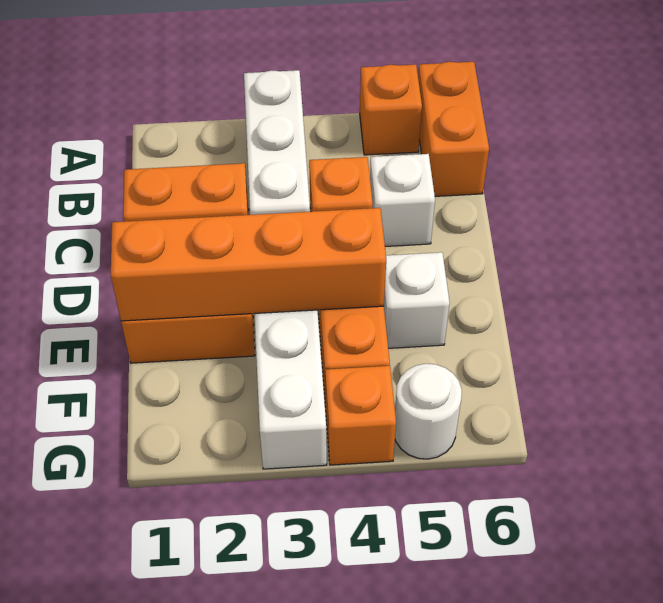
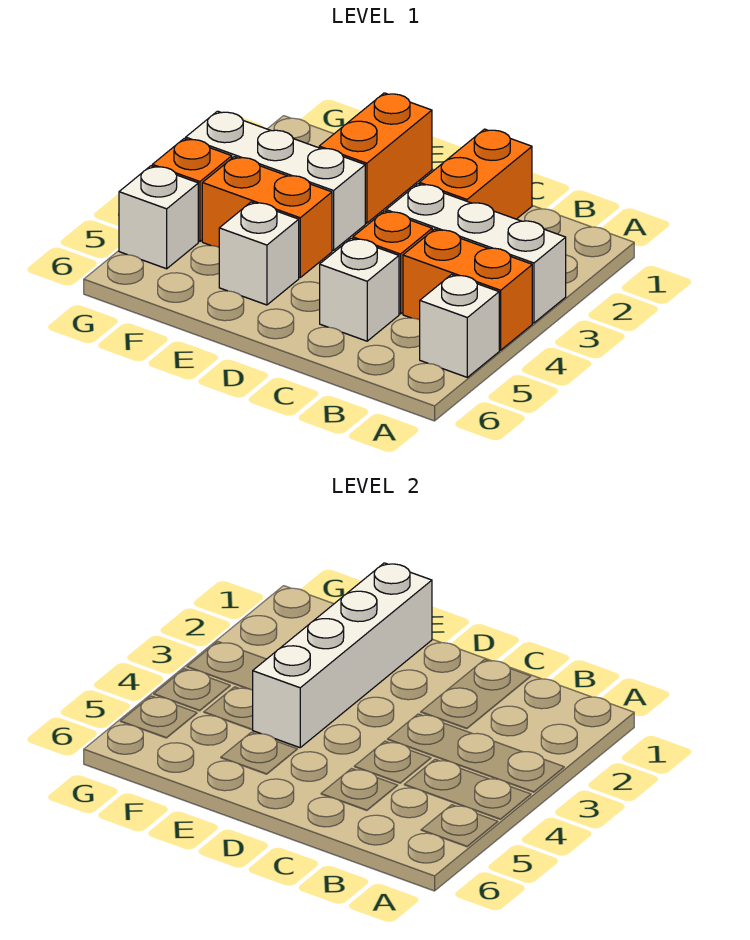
orange brick A5 level 1 -> white brick A5 level 1
orange brick A6:B6 level 1 -> orange brick A4:B4 level 1
orange brick E1:E4 level 2 -> white brick E1:E4 level 2
white round brick G5 level 1 -> white brick G5 level 1

